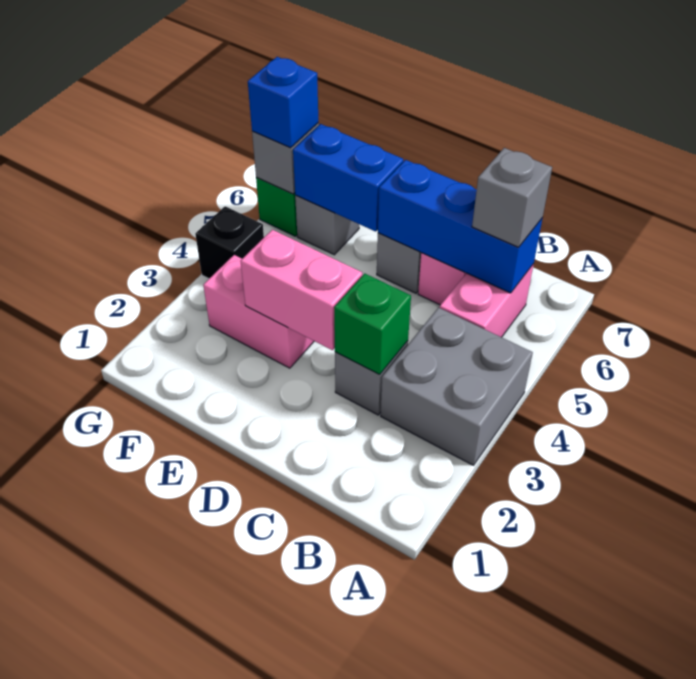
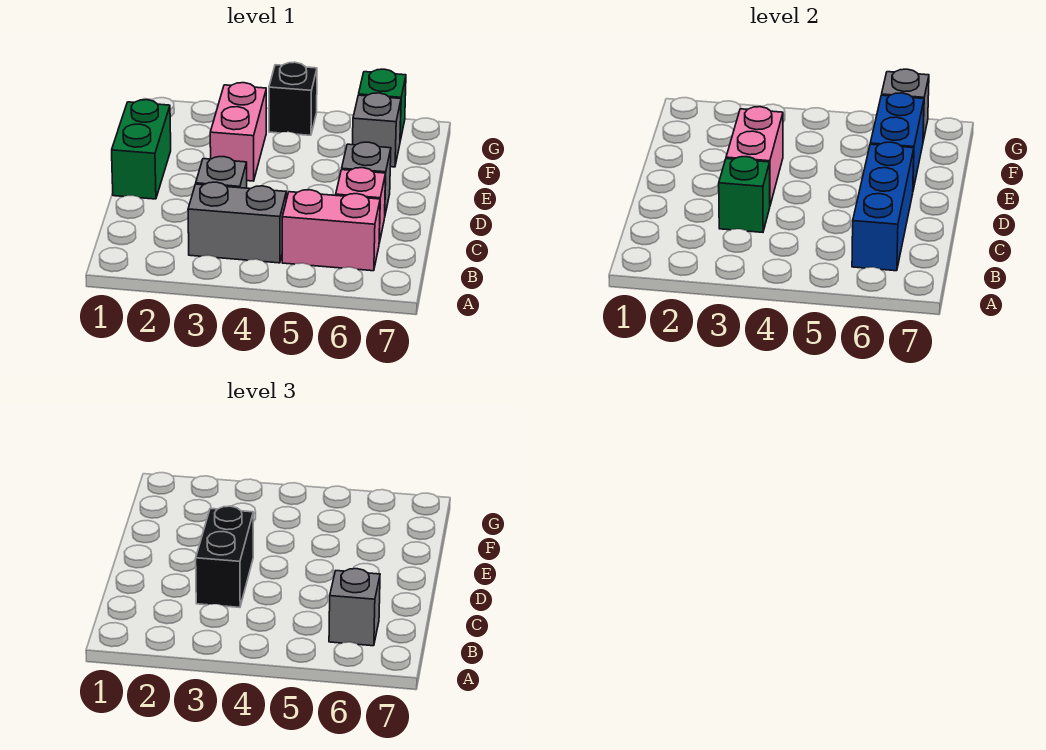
grey brick A3:B4 level 1 -> grey brick B3:B4 level 1
none -> black brick C3:D3 level 3
none -> green brick D1:E1 level 1
blue brick G6 level 3 -> none

